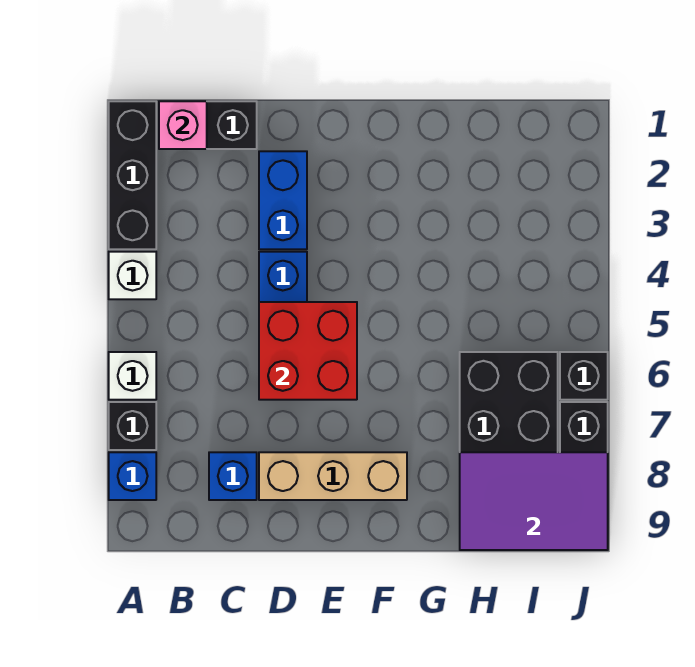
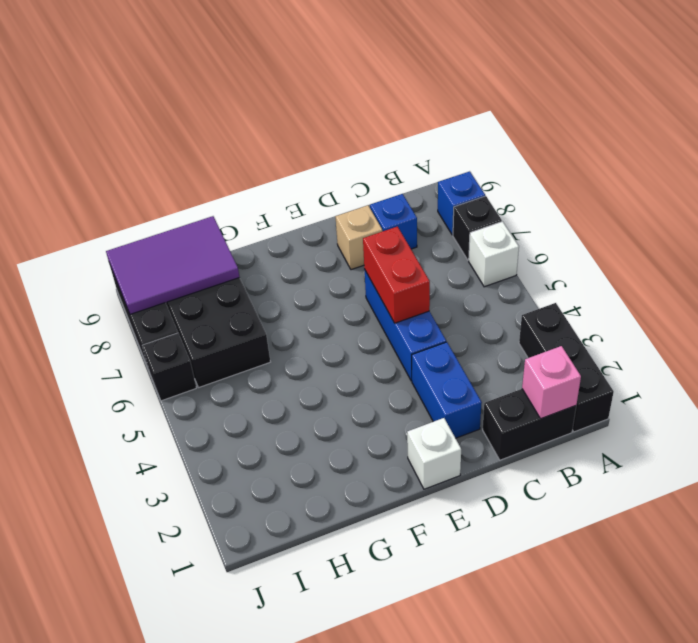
white brick A4 level 1 -> white brick E1 level 1
red brick D5:E6 level 2 -> red brick D5:D6 level 2
tan brick D8:F8 level 1 -> tan brick D8 level 1

